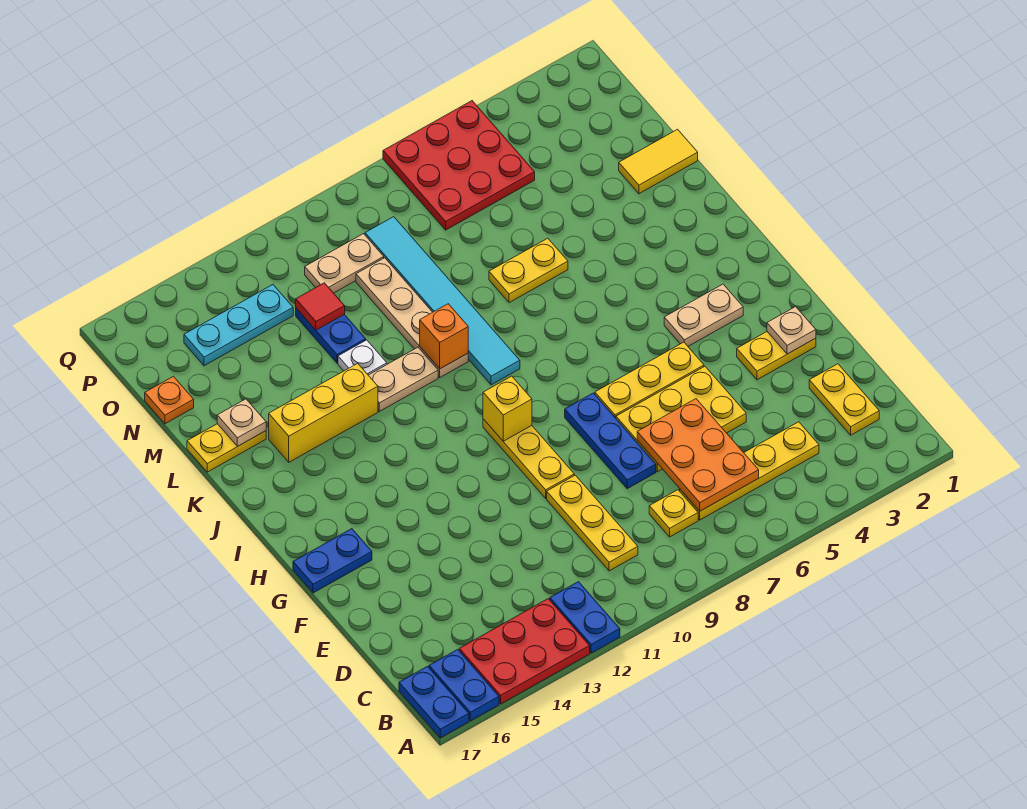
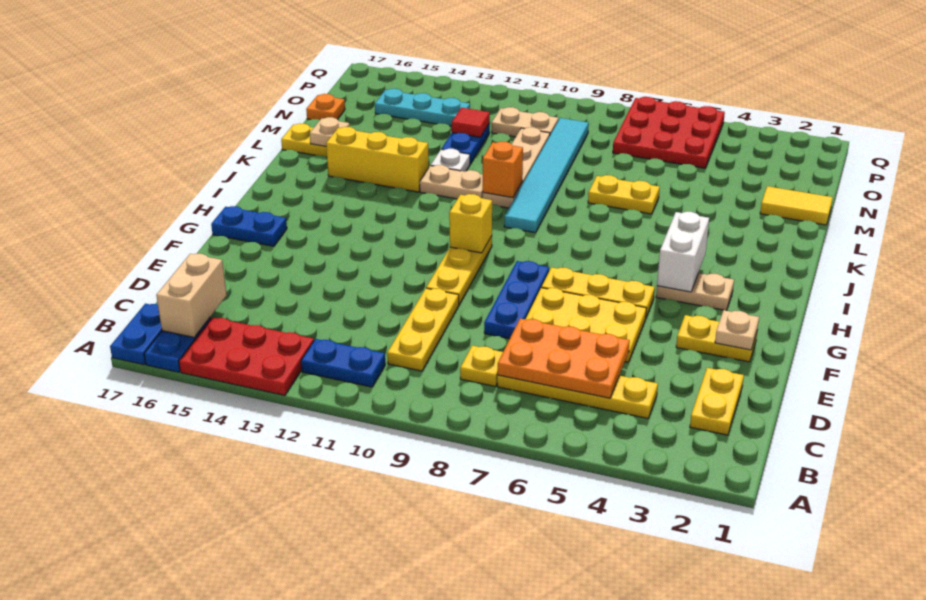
blue plate A12:B12 level 1 -> blue plate B11:B12 level 1
none -> tan brick B16:C16 level 2
orange plate C6:E7 level 2 -> orange plate C5:D7 level 2
none -> white brick H4:I4 level 2

